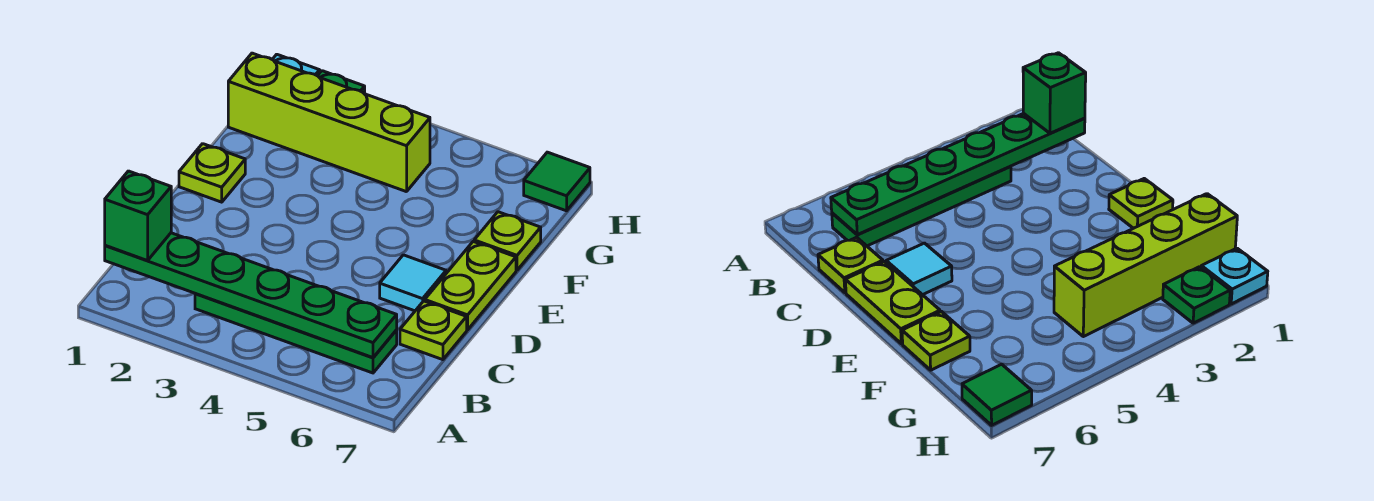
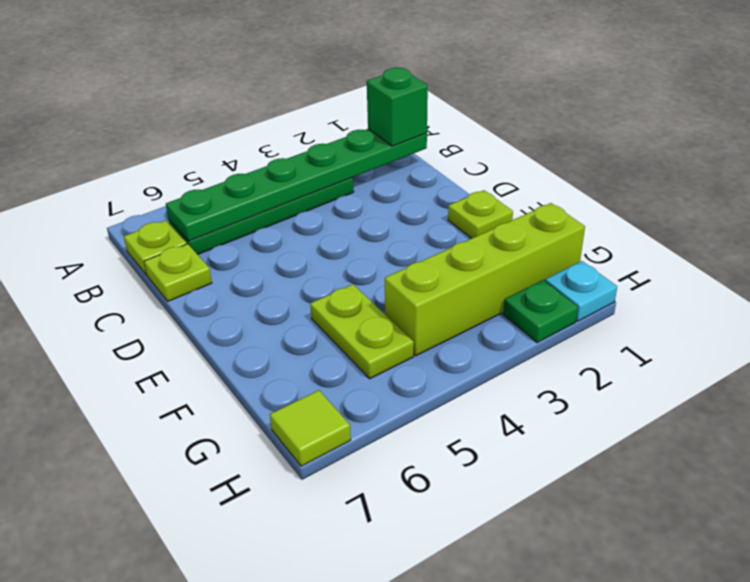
cyan tile D6 level 1 -> none
lime plate D7:E7 level 1 -> lime plate F5:G5 level 1
lime plate F7 level 1 -> lime plate B7 level 1
green tile H7 level 1 -> lime tile H7 level 1

